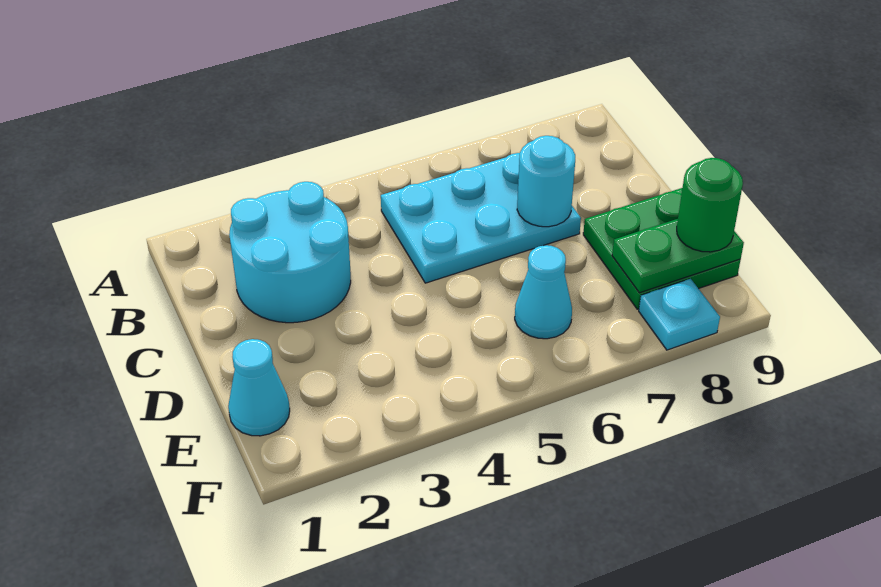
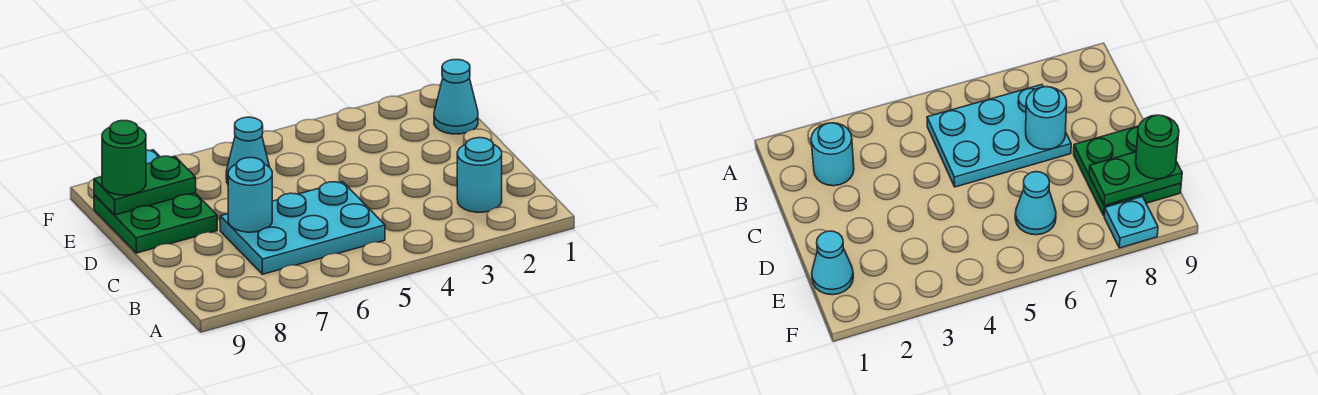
cyan round brick B2:C3 level 1 -> cyan round brick B2 level 1

